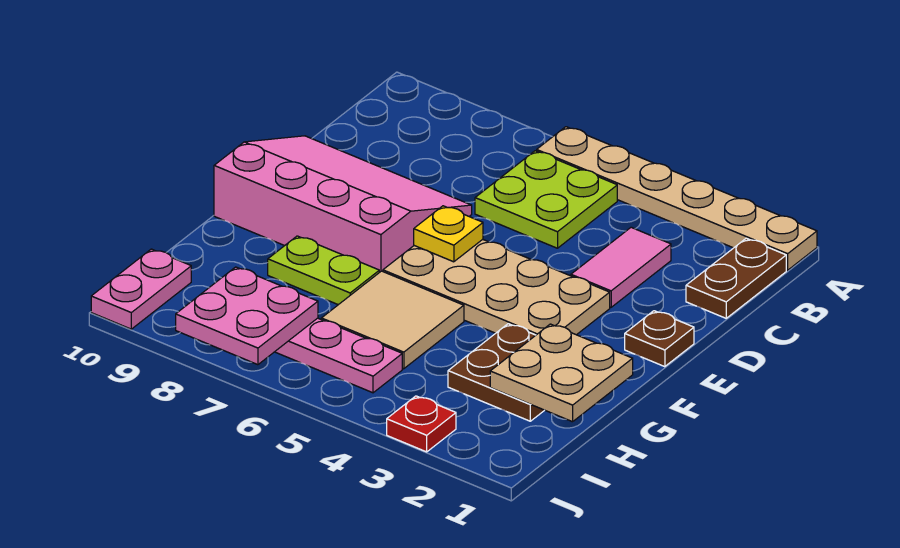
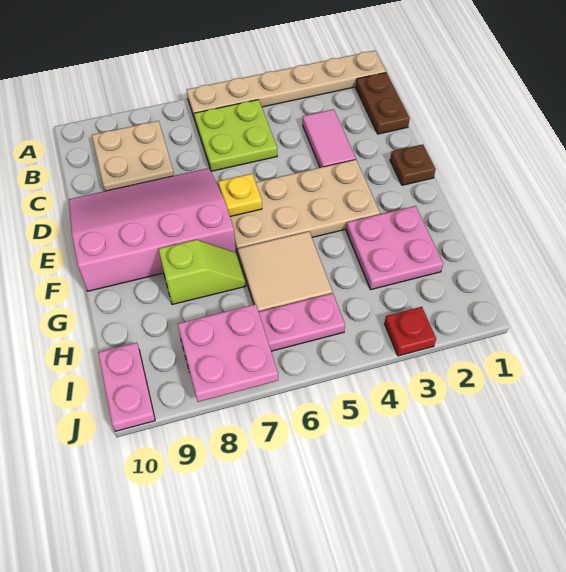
tan plate G1:H2 level 2 -> tan plate B8:C9 level 1
brown plate G2:H3 level 1 -> pink plate G2:H3 level 1
lime plate G7:G8 level 1 -> lime slope G7:G8 level 1 top 8

